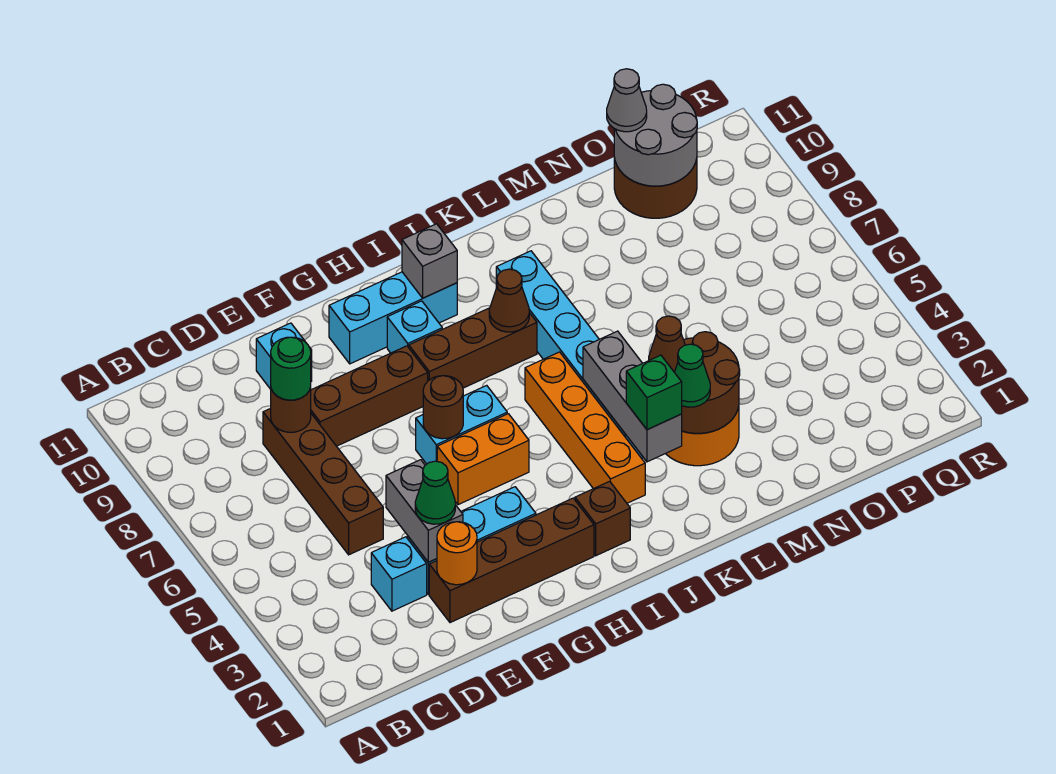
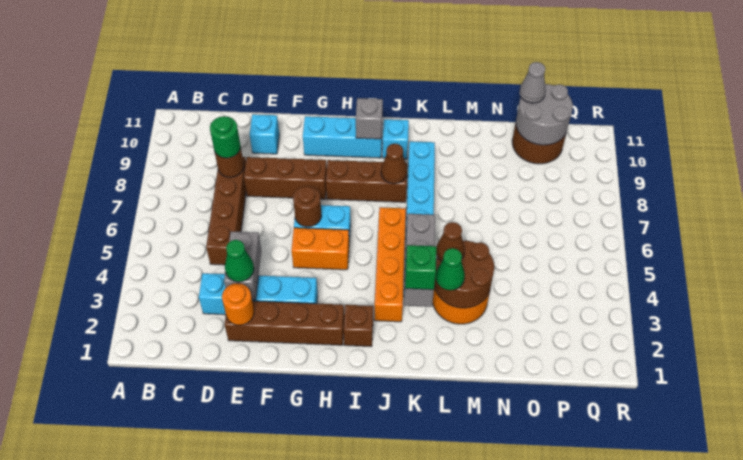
cyan brick H9 level 1 -> cyan brick J10 level 1

